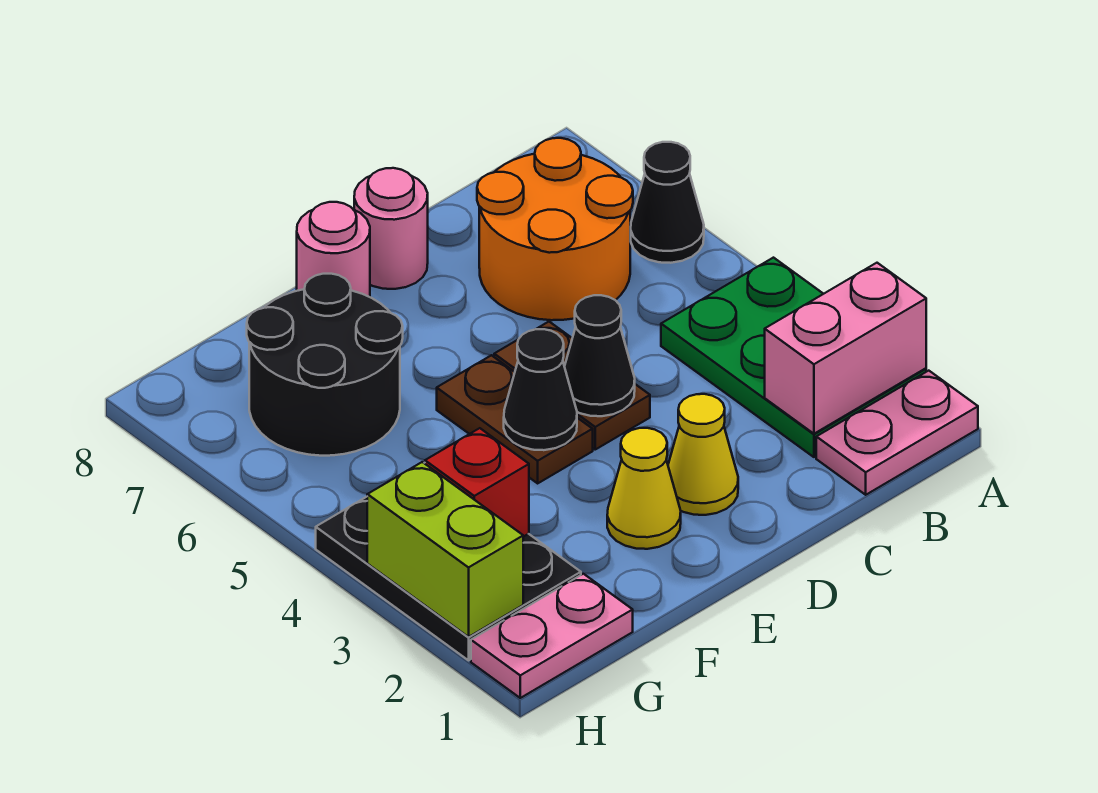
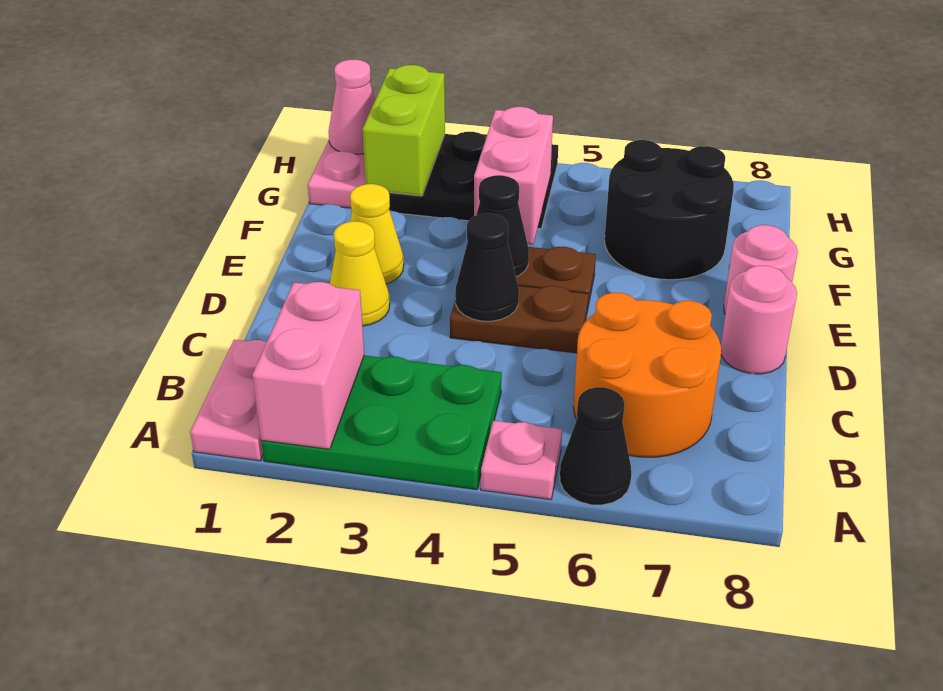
none -> pink plate A5 level 1
none -> pink brick F4:G4 level 2
red brick G3 level 2 -> none
none -> pink cone H1 level 2
lime brick H2:H3 level 2 -> lime brick G2:H2 level 2

